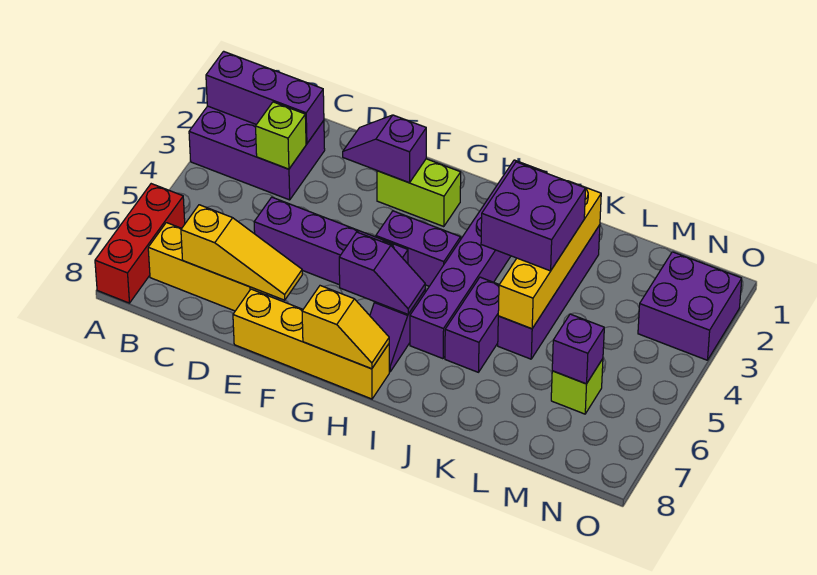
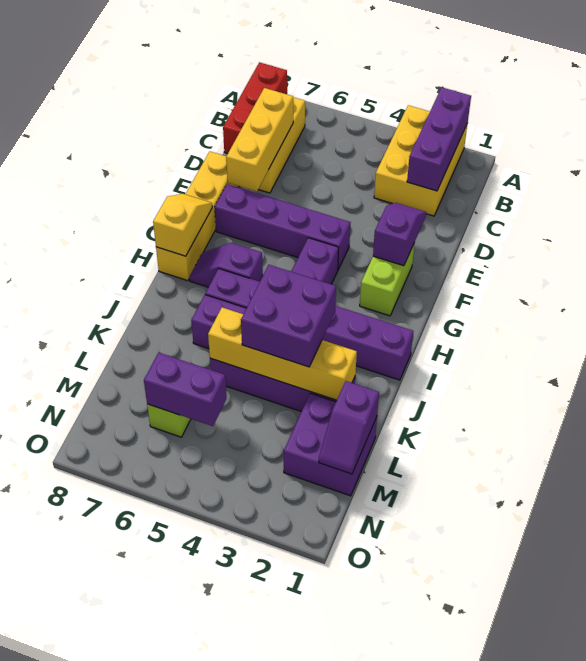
purple brick A2:C3 level 1 -> yellow brick A2:C3 level 1
red brick A6:A8 level 1 -> red brick A8:C8 level 1
lime brick C3 level 2 -> none
yellow slope C7:E7 level 2 top C -> yellow brick C7:E7 level 2
purple brick D5:G5 level 1 -> purple brick F4:F7 level 1
purple slope G6:H6 level 2 top G -> purple slope L1:M1 level 2 top L
yellow slope G8:H8 level 2 top G -> yellow slope G8:H8 level 2 top H
purple brick M6 level 2 -> purple brick M5:M6 level 2
purple brick N2:O3 level 1 -> purple brick L1:M2 level 1

